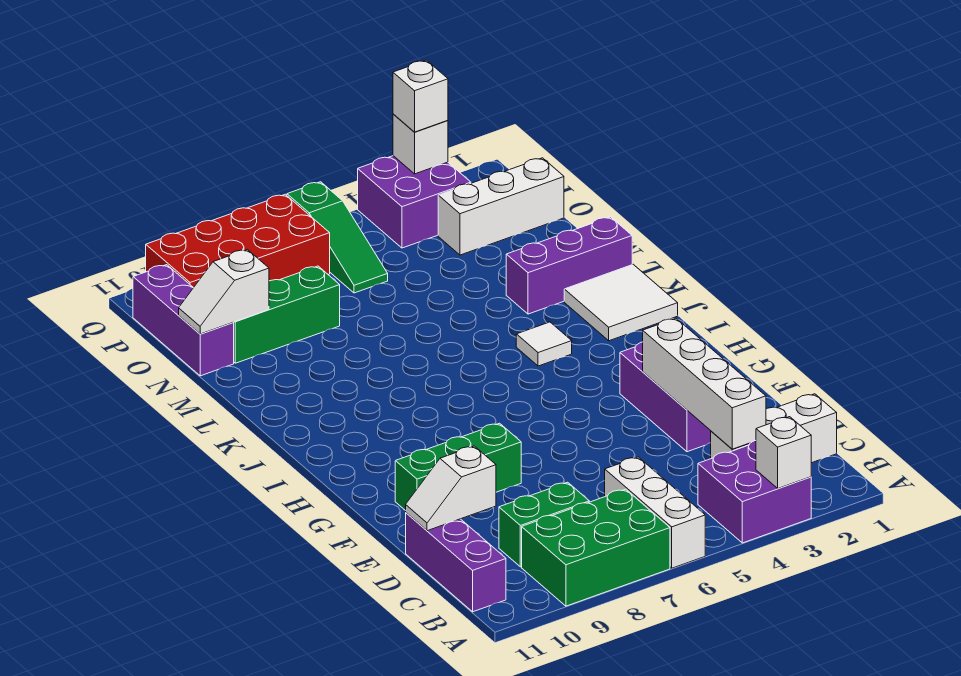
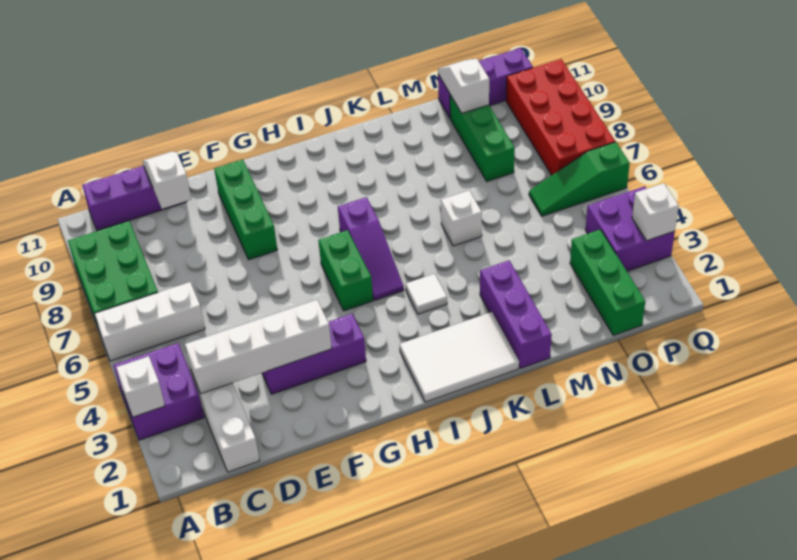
green brick C8:C9 level 1 -> green brick H5:H6 level 1
none -> purple slope I5:I7 level 1 top 7
white tile J1:K2 level 1 -> white tile I1:K2 level 1
white brick O1:O3 level 1 -> green brick O1:O3 level 1
white brick Q3 level 3 -> white brick L6 level 1

